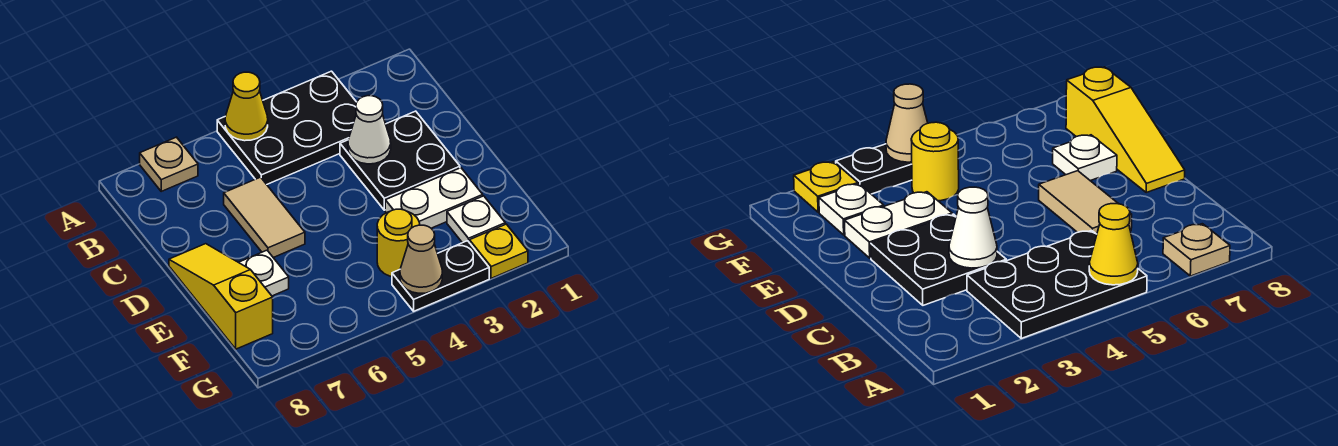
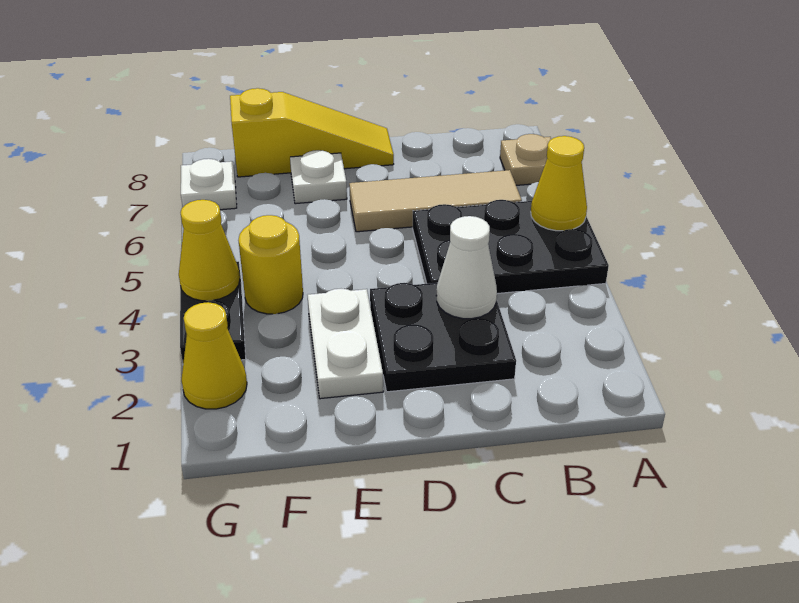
black plate A3:B5 level 1 -> black plate A4:C5 level 1
tan tile C6:D6 level 1 -> tan tile B6:D6 level 1
white plate F2 level 1 -> white plate G7 level 1
yellow plate G2 level 1 -> yellow cone G2 level 1
tan cone G4 level 2 -> yellow cone G4 level 2

